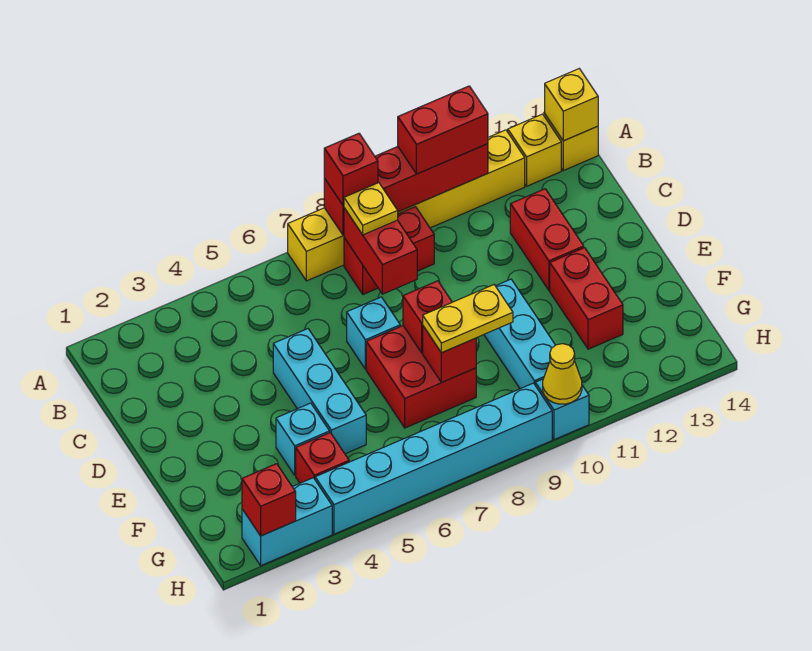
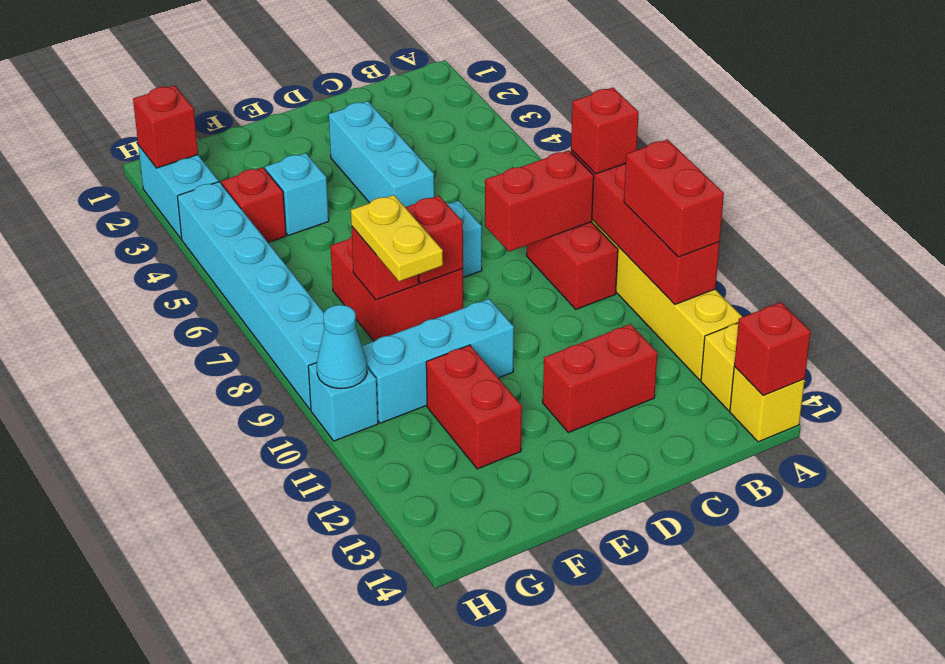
yellow brick A14 level 2 -> red brick A14 level 2
yellow plate B8 level 3 -> none
cyan brick D5:F5 level 1 -> cyan brick D3:D5 level 1
red brick E12:F12 level 1 -> red brick F11:F12 level 1
yellow cone H10 level 2 -> cyan cone H10 level 2

